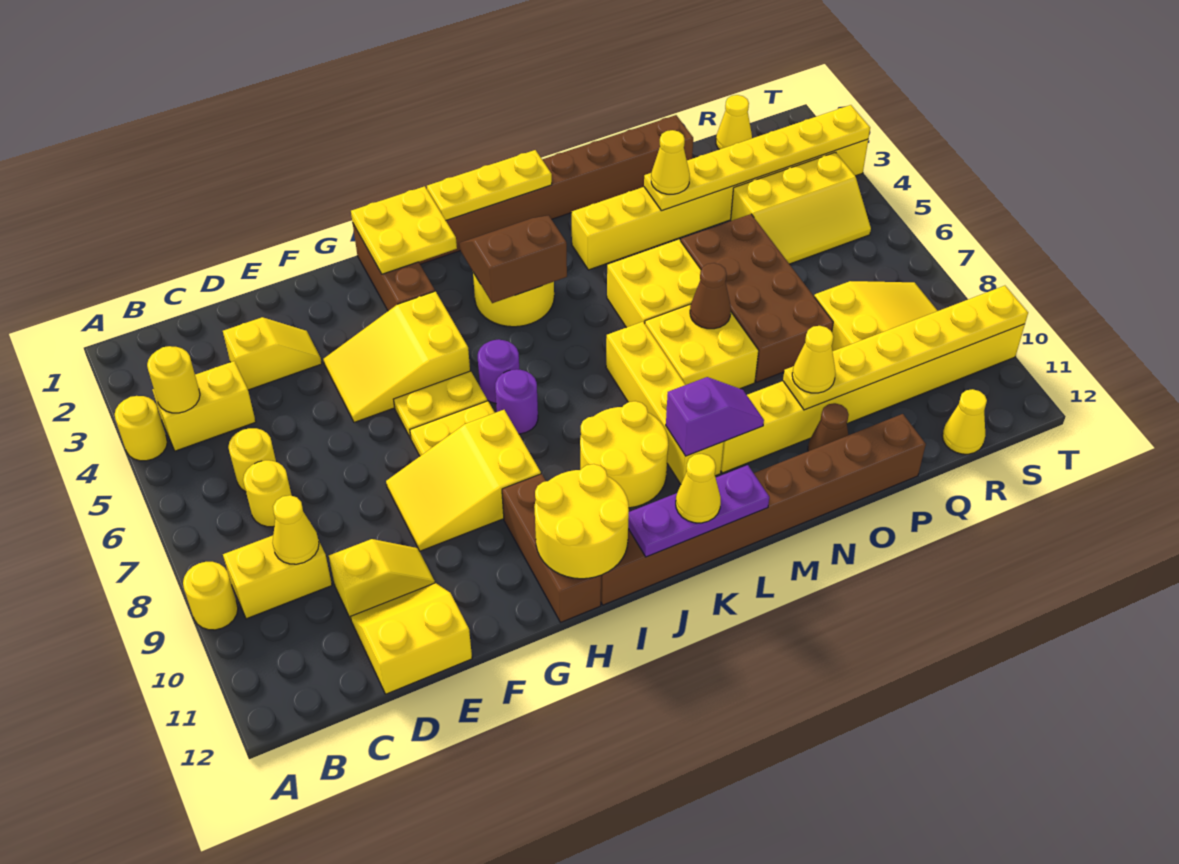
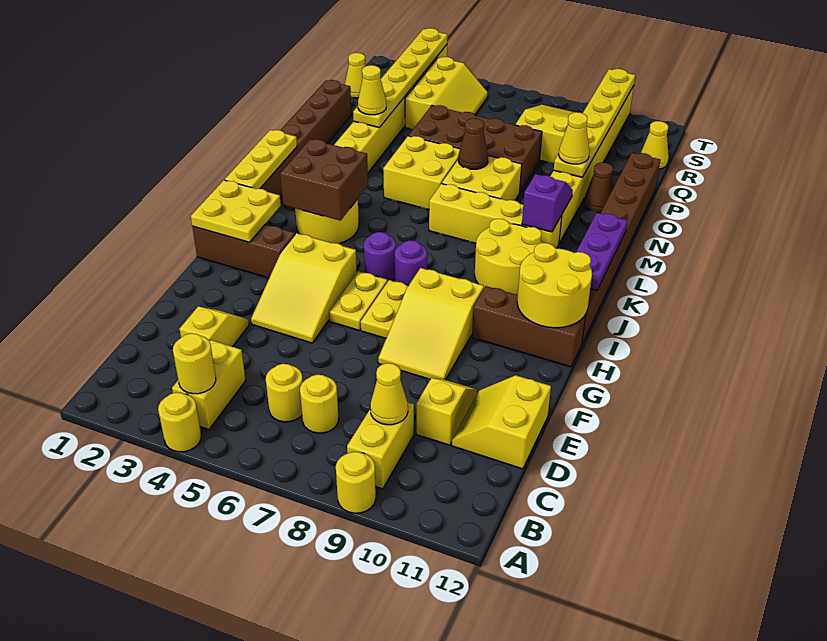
brown slope J3:K4 level 2 top 4 -> brown brick J3:K4 level 2
yellow cone K12 level 3 -> none

